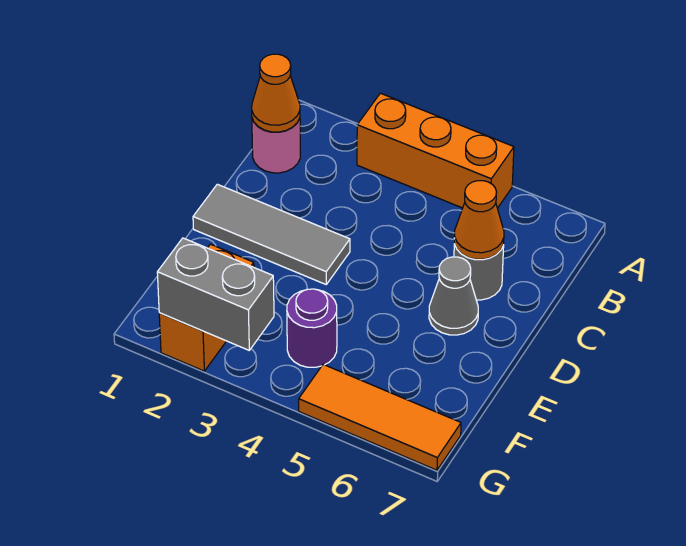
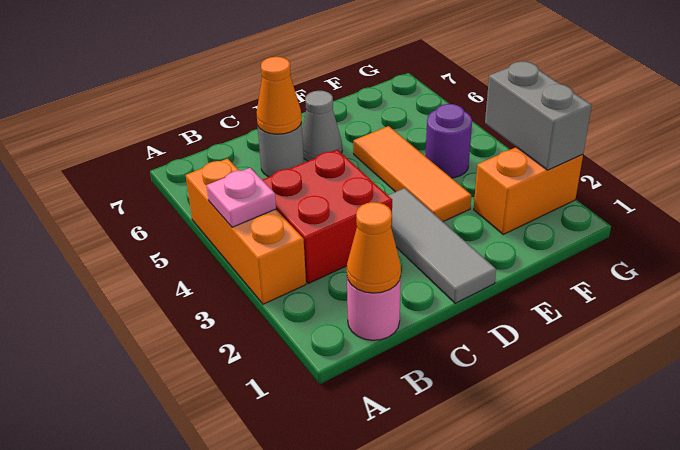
none -> pink plate A4 level 2
none -> red brick B3:C4 level 1
orange tile G5:G7 level 1 -> orange tile E3:E5 level 1

